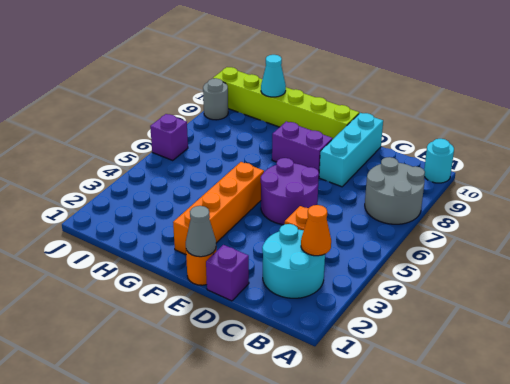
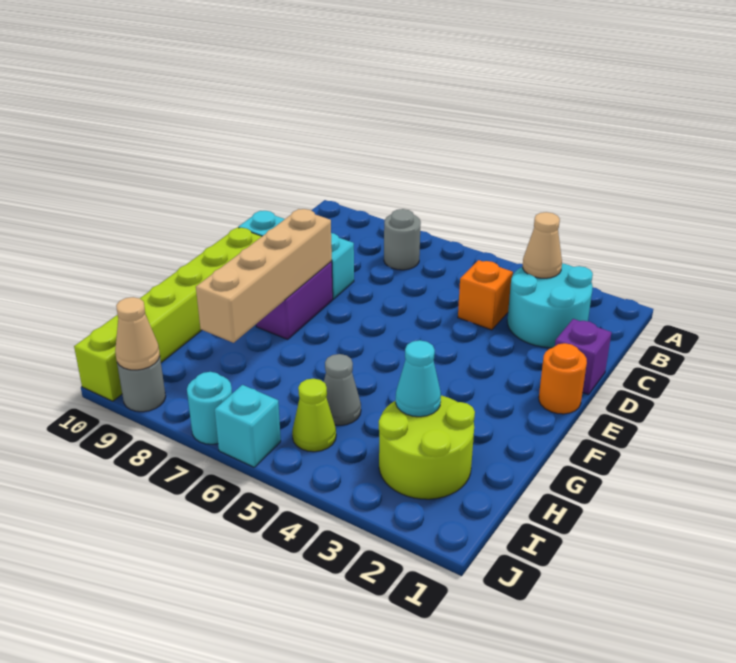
grey round brick A7:B8 level 1 -> grey round brick B7 level 1
cyan round brick A10 level 1 -> cyan round brick J7 level 1
orange cone B3 level 2 -> tan cone B3 level 2
purple round brick D5:E6 level 1 -> none
grey cone E1 level 2 -> grey cone H5 level 1
none -> tan brick E8:H8 level 2
orange brick F2:F5 level 1 -> none
none -> lime round brick H2:I3 level 1
cyan cone H10 level 2 -> cyan cone H3 level 2
none -> lime cone I5 level 1
purple brick J6 level 1 -> cyan brick J6 level 1
none -> tan cone J9 level 2

